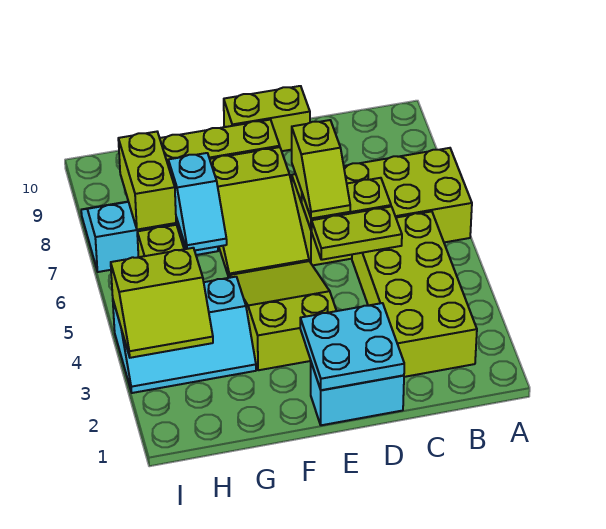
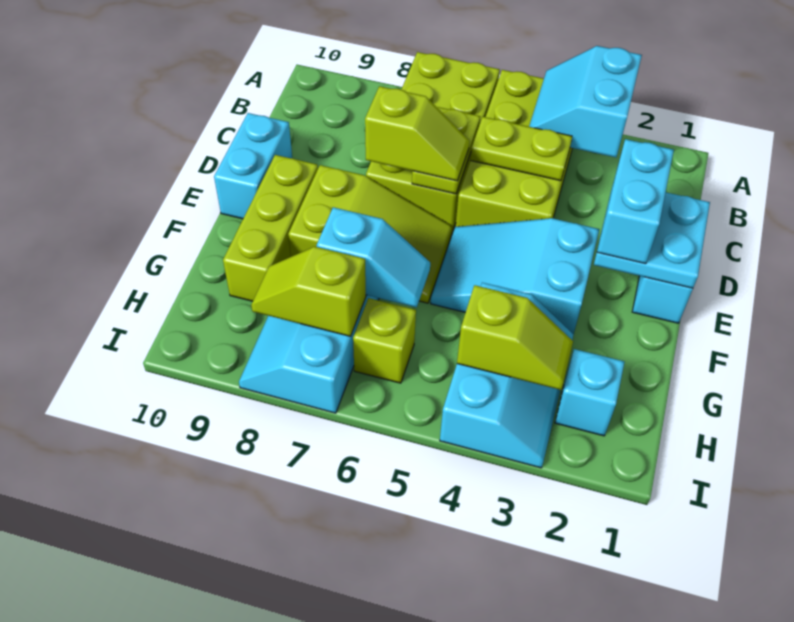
none -> cyan slope A3:B4 level 2 top 3
lime brick B2:C5 level 1 -> lime brick A4:D5 level 1
lime plate C5:D5 level 2 -> lime plate C4:C5 level 2
none -> cyan brick D2:E2 level 3
lime brick D10:E10 level 1 -> cyan brick D10:E10 level 1
lime slope E3:F5 level 1 top 3 -> cyan slope E3:F5 level 1 top 3
none -> cyan brick H2 level 1
lime slope H3:I4 level 2 top 4 -> lime slope H3:H4 level 2 top 4
lime brick H7:H8 level 2 -> lime slope H7:H8 level 2 top 7

